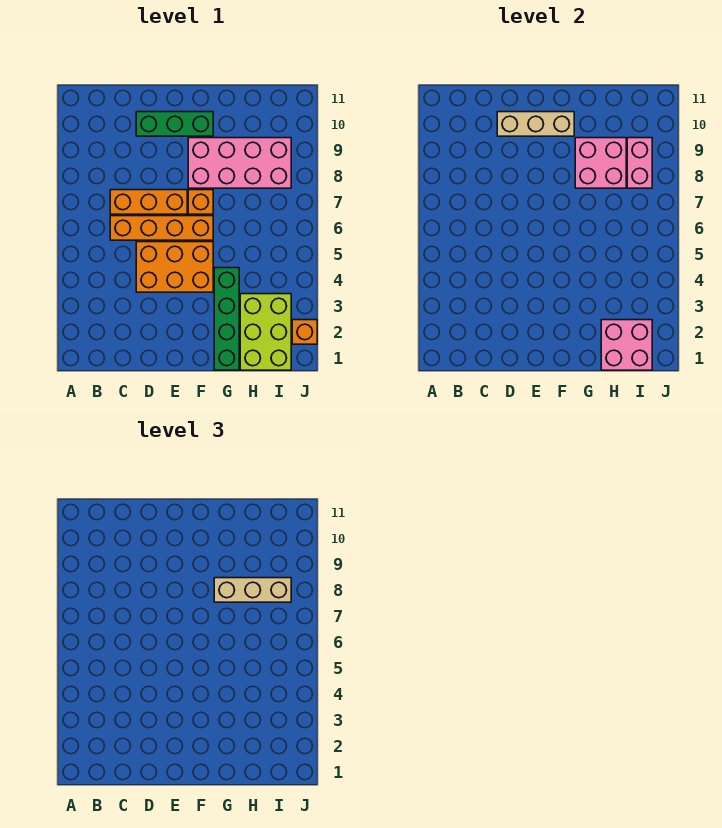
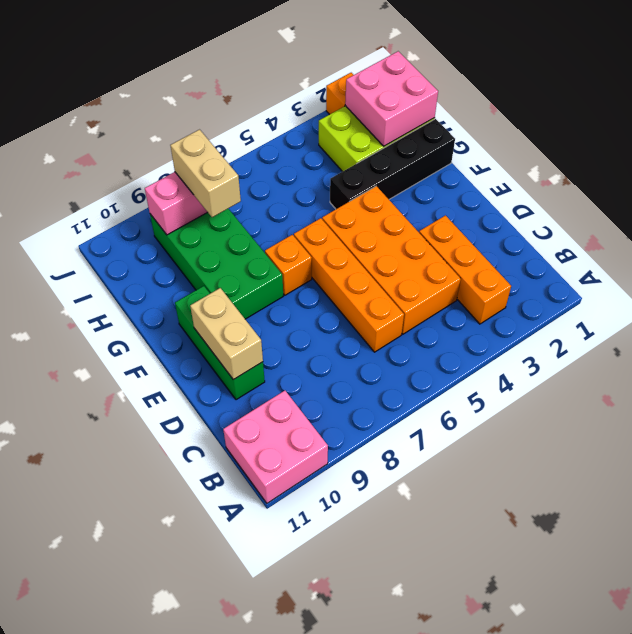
orange brick C7:E7 level 1 -> orange brick B3:D3 level 1
orange brick D4:F5 level 1 -> orange brick C4:F5 level 1
tan brick D10:F10 level 2 -> tan brick D10:E10 level 2
pink brick F8:I9 level 1 -> green brick F8:I9 level 1
green brick G1:G4 level 1 -> black brick G1:G4 level 1
pink brick G8:H9 level 2 -> pink brick A10:B11 level 1
tan brick G8:I8 level 3 -> tan brick H8:I8 level 3

